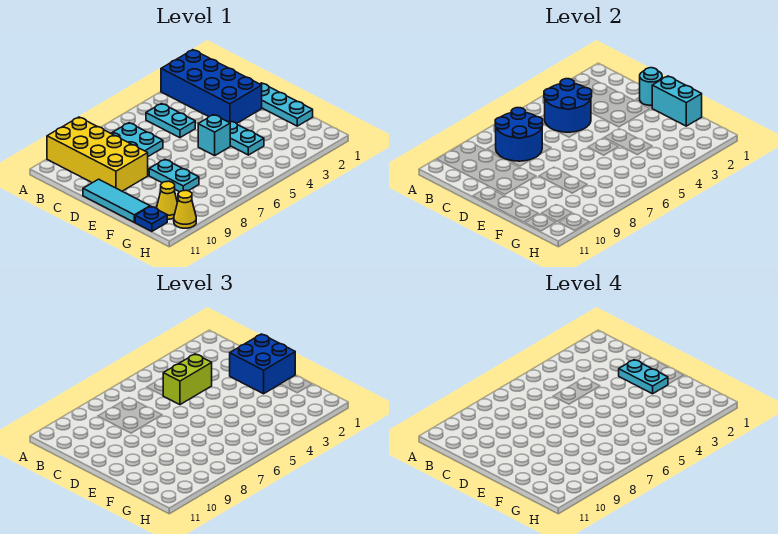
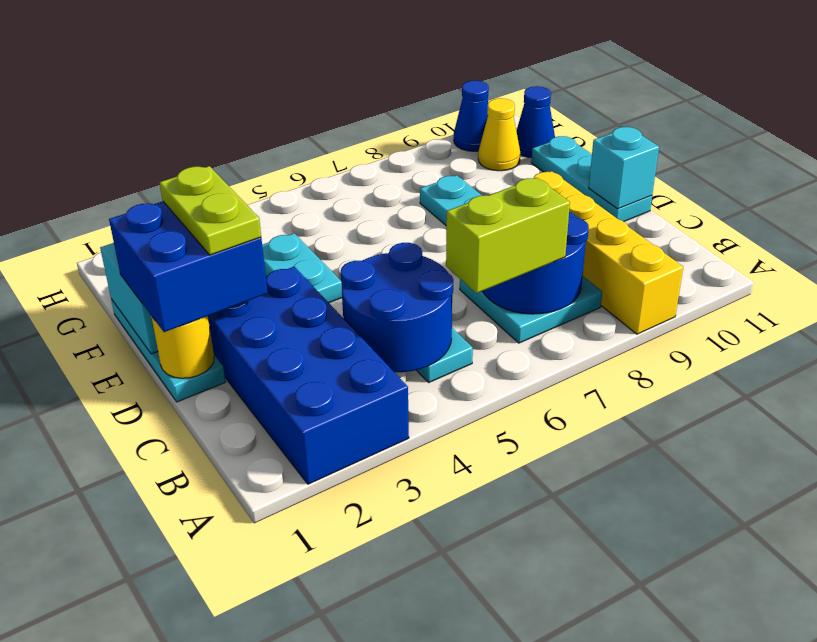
yellow brick A9:D10 level 1 -> yellow brick A9:D9 level 1
lime brick C4:C5 level 3 -> lime brick B6:B7 level 3
cyan round brick D1 level 2 -> yellow round brick D1 level 2
cyan plate D2:E2 level 4 -> lime plate D2:E2 level 4
cyan tile D11:F11 level 1 -> cyan plate D11:F11 level 1
cyan brick E5 level 1 -> cyan brick D11 level 2
blue plate G11 level 1 -> blue cone G11 level 1
yellow cone H10 level 1 -> blue cone H10 level 1

